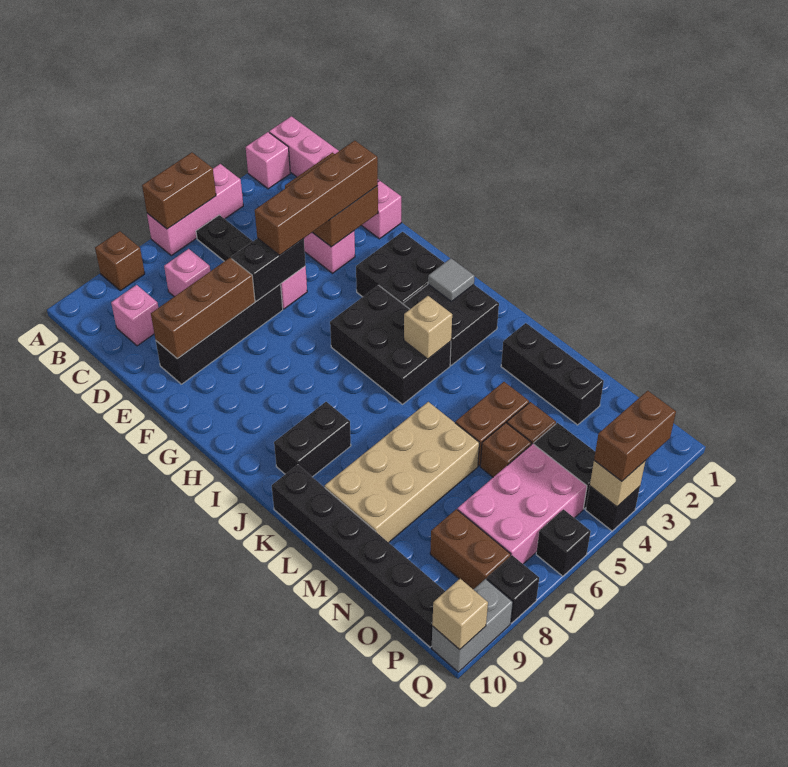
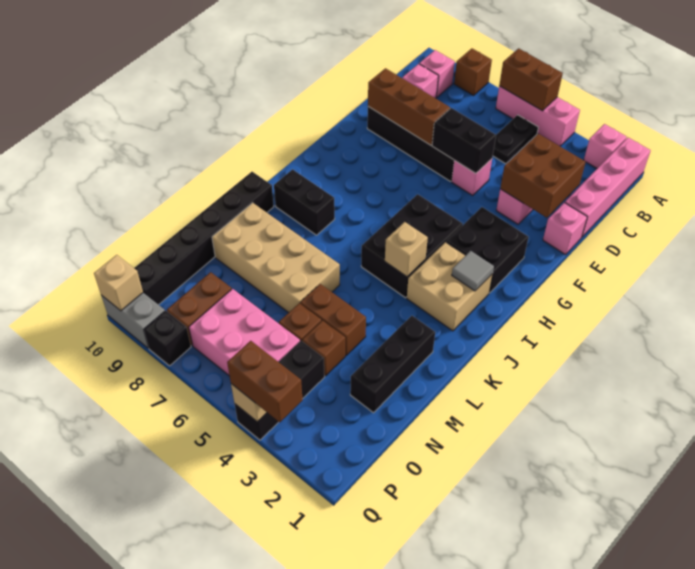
pink brick C7 level 1 -> pink brick B9 level 1
brown brick E2:E5 level 3 -> none
black brick I2:J3 level 1 -> tan brick I2:J3 level 1
black brick Q6 level 1 -> none

